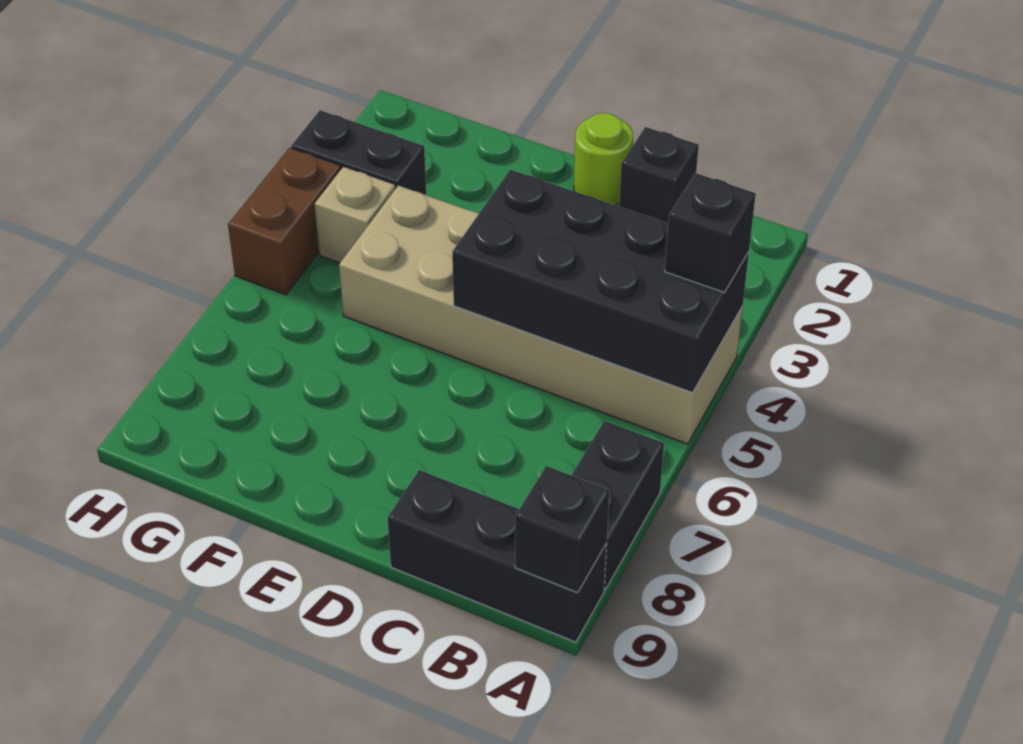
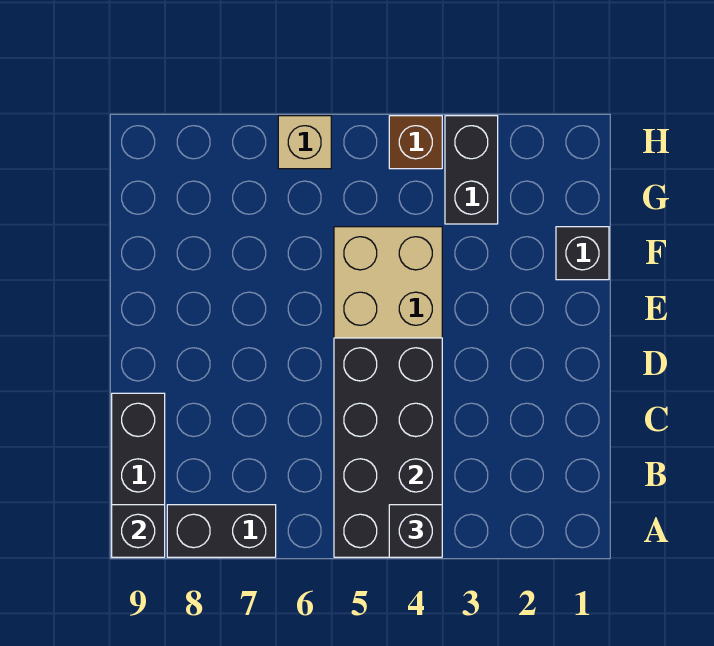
black brick C1 level 1 -> black brick F1 level 1
lime round brick D1 level 1 -> none
tan brick G4 level 1 -> tan brick H6 level 1
brown brick H4:H5 level 1 -> brown brick H4 level 1

